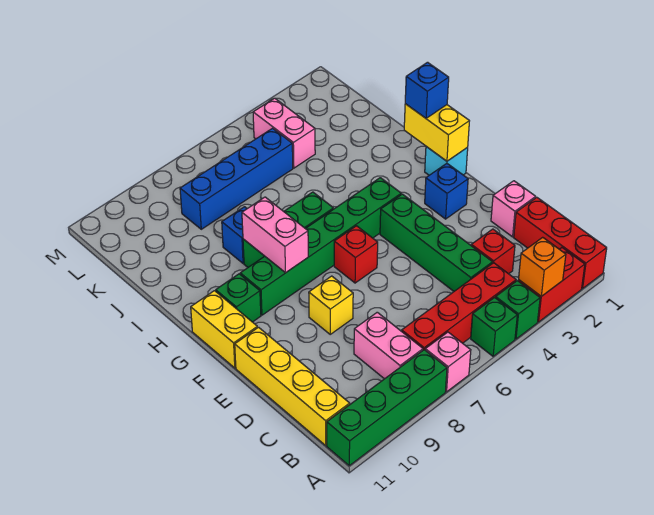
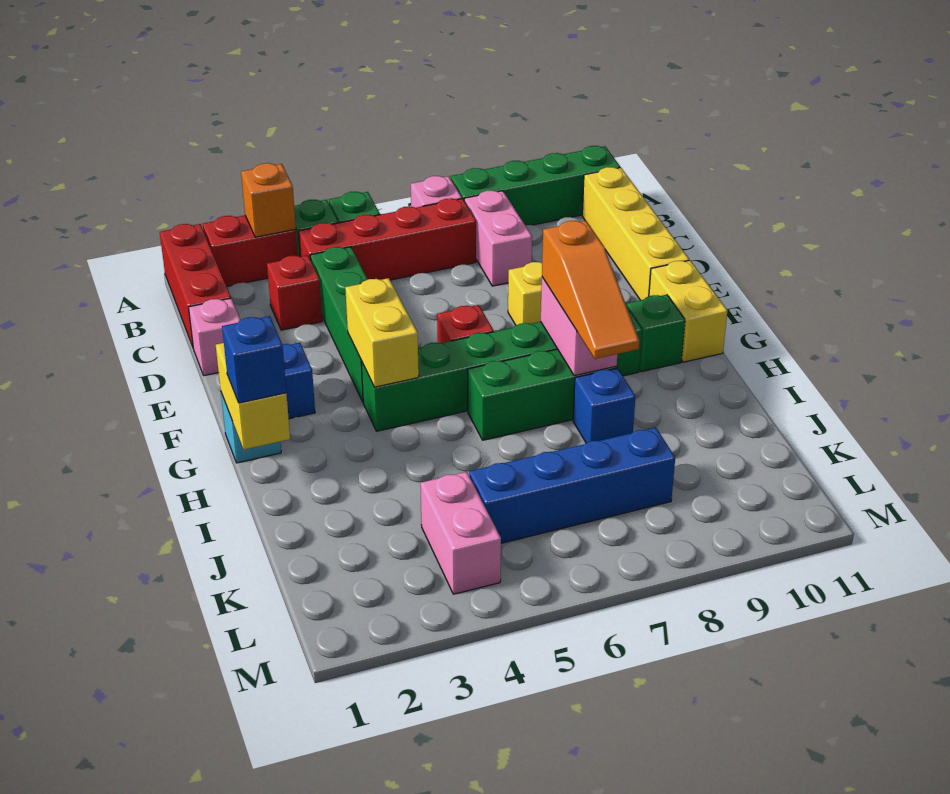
none -> yellow brick F4:G4 level 2
none -> orange slope G8:I8 level 3 top G

